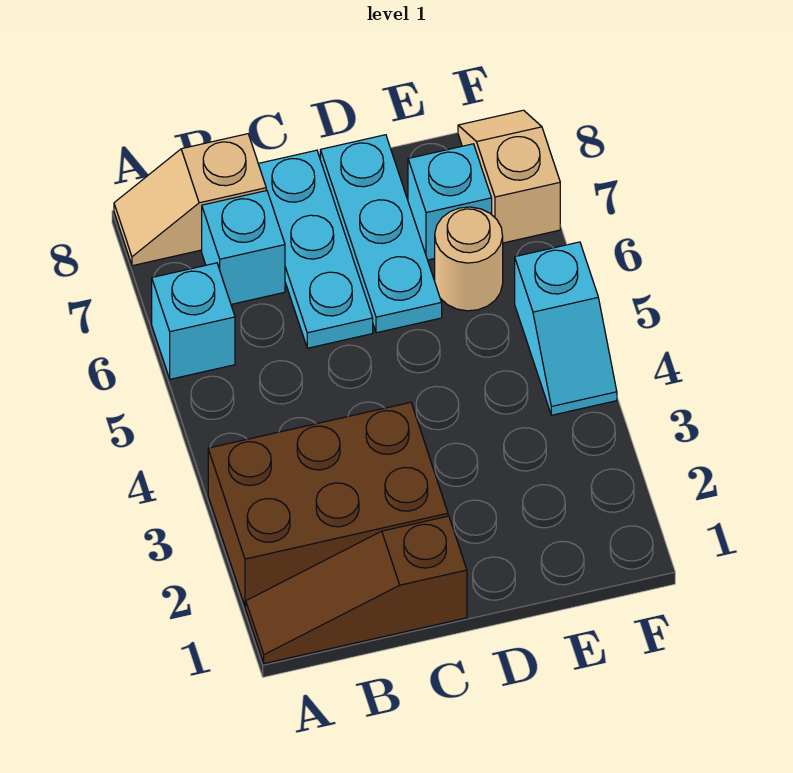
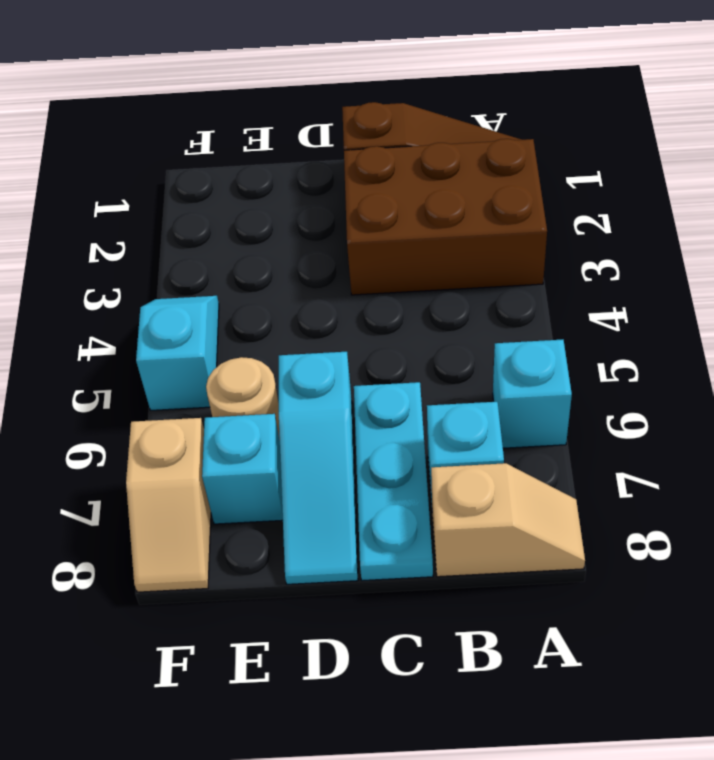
cyan plate D6:D8 level 1 -> cyan slope D6:D8 level 1 top 6

